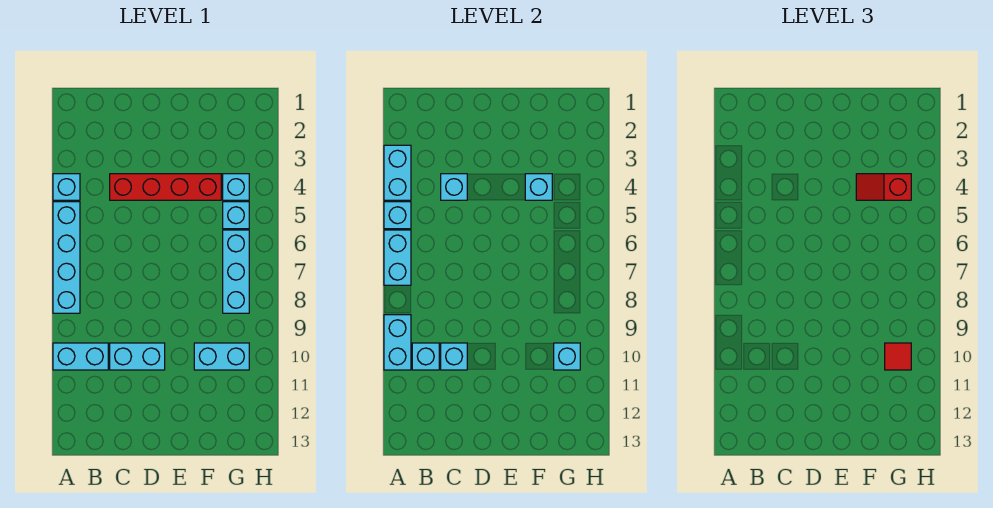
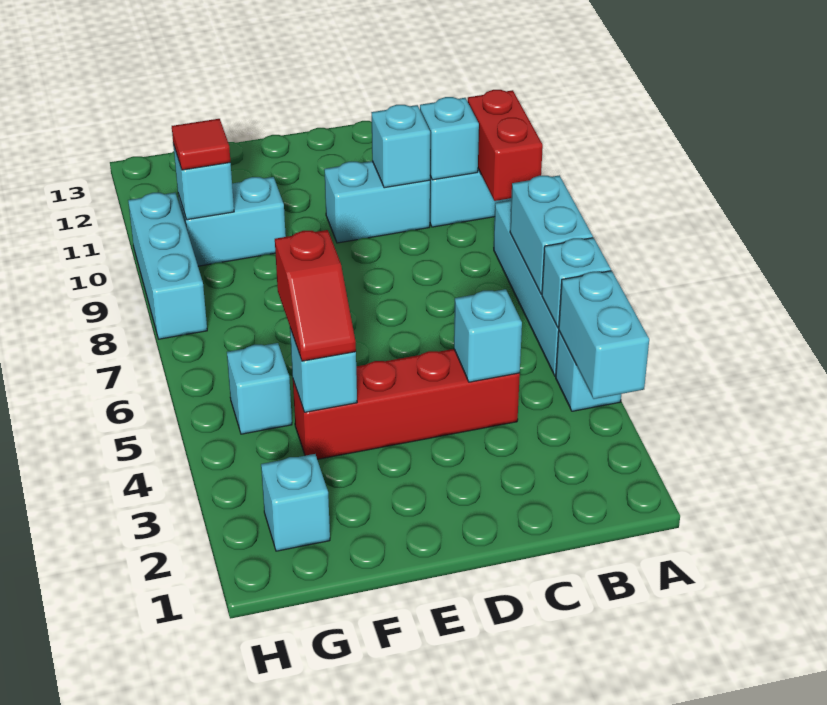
cyan brick A9:A10 level 2 -> red brick A9:A10 level 2
red slope F4:G4 level 3 top G -> red slope F4:F5 level 3 top 5
cyan brick G4 level 1 -> cyan brick G2 level 1
cyan brick G6:G8 level 1 -> cyan brick H8:H10 level 1

